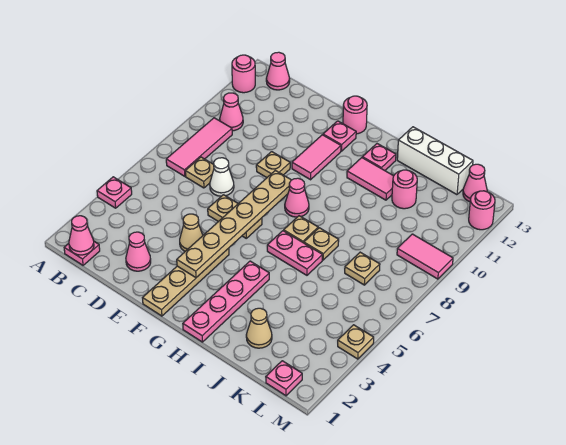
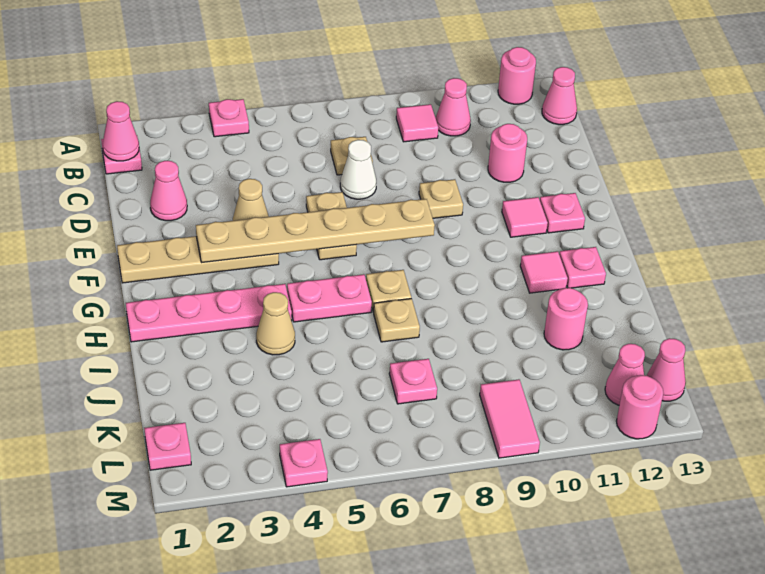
pink tile B7:B9 level 1 -> pink tile B9 level 1
pink tile F10:F11 level 1 -> pink tile F11 level 1
pink round brick F13 level 1 -> pink round brick D11 level 1
pink cone G8 level 1 -> pink cone L12 level 1
pink plate H6:I6 level 1 -> pink plate H5:H6 level 1
pink tile H11:I11 level 1 -> pink tile H11 level 1
white brick I13:K13 level 1 -> none
tan cone J2 level 1 -> tan cone I4 level 1
tan plate K7 level 1 -> pink plate K7 level 1
tan plate M4 level 1 -> pink plate M4 level 1

